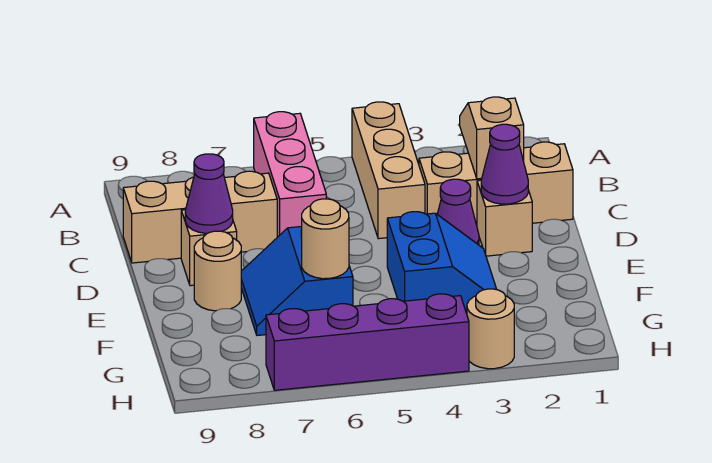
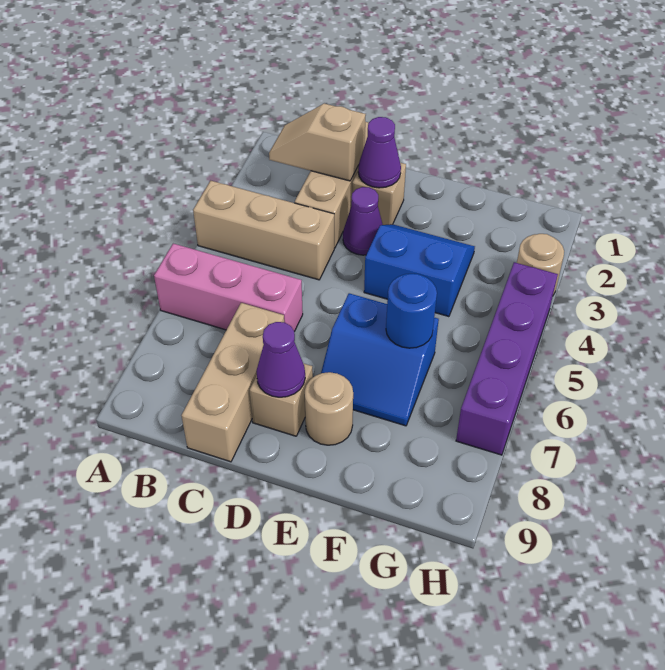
tan round brick F6 level 2 -> blue round brick F6 level 2

